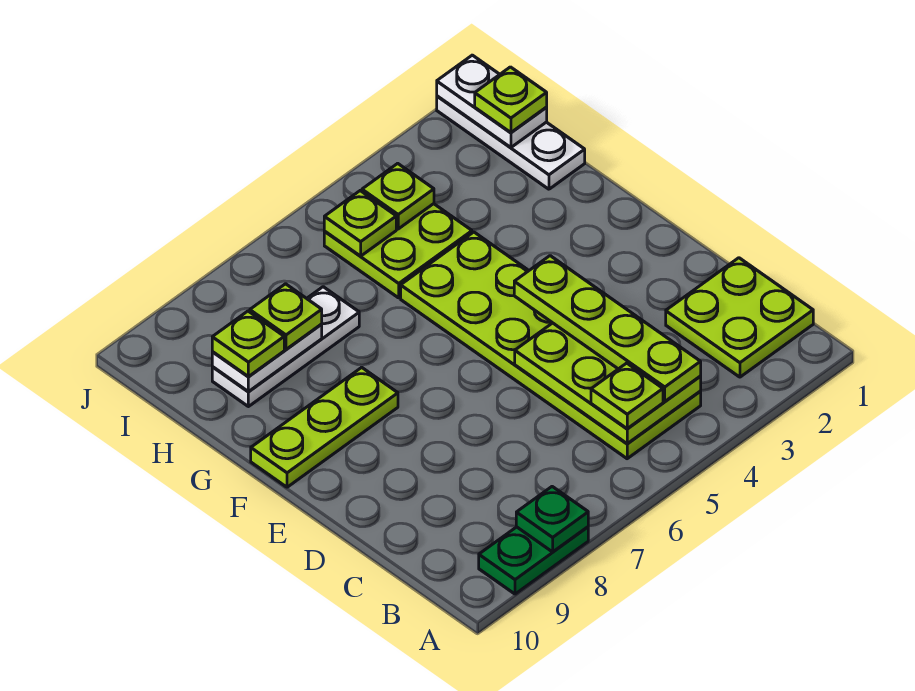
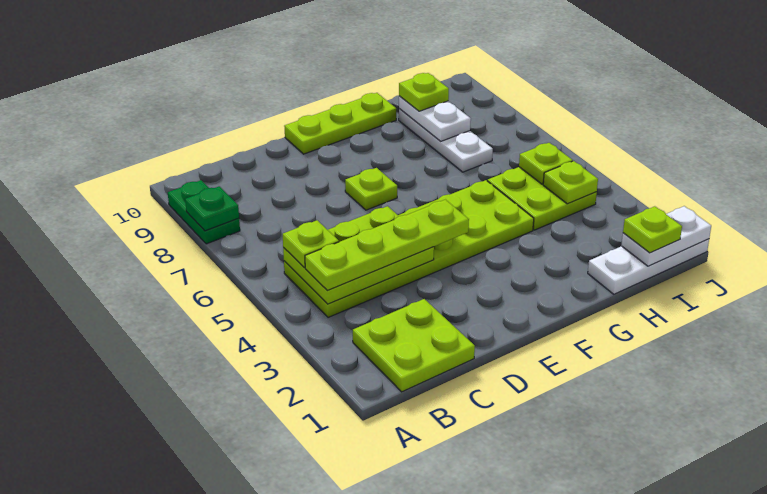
lime plate F8:F10 level 1 -> lime plate E10:G10 level 1
lime plate H8 level 3 -> lime plate E7 level 1

